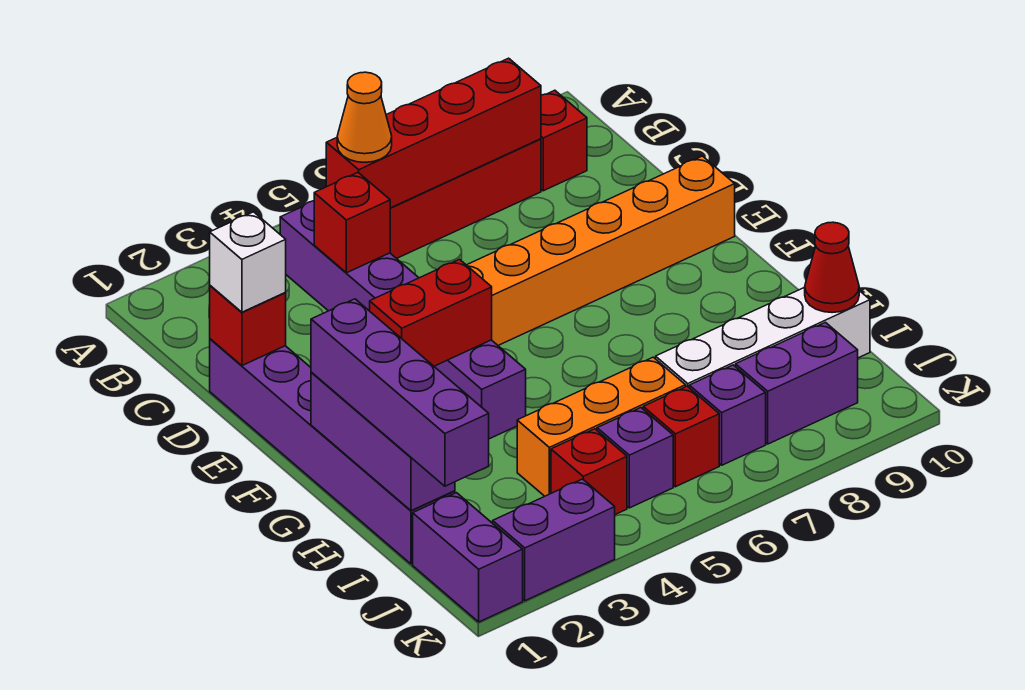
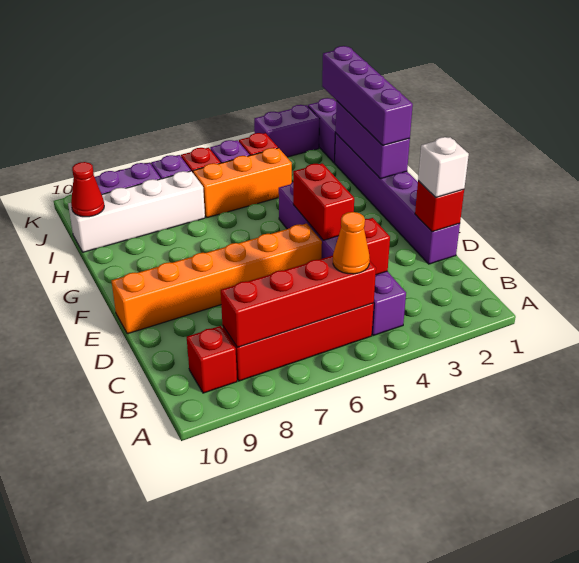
red brick F3:F4 level 2 -> red brick E4:F4 level 2

